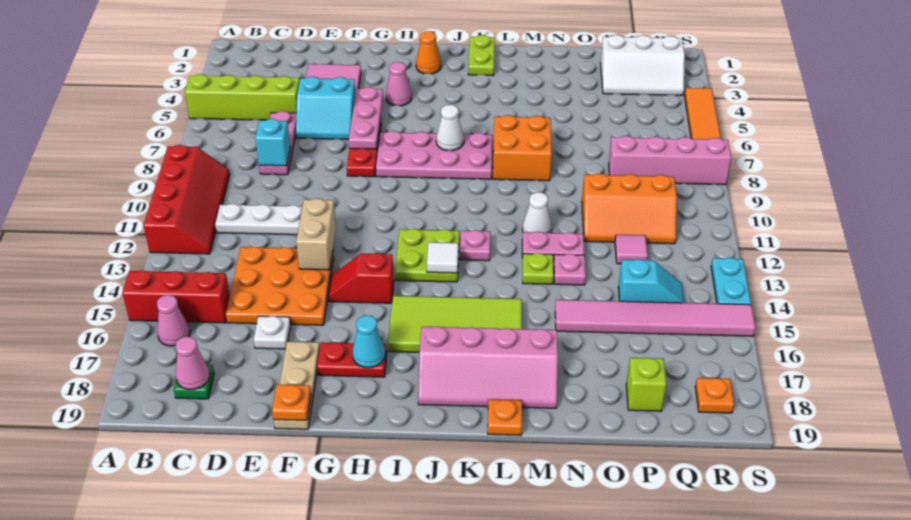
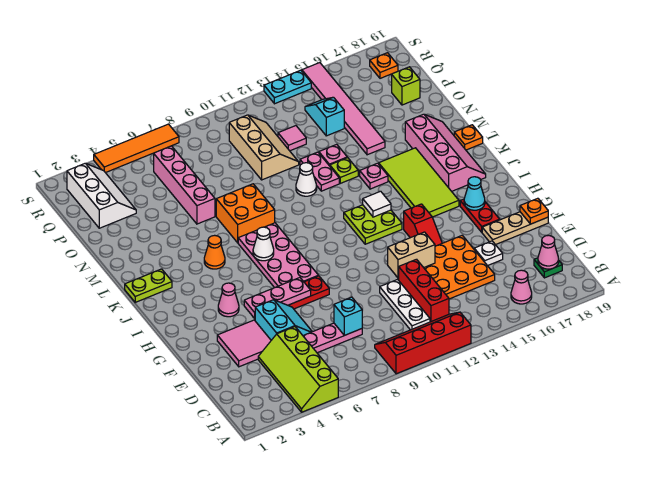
red brick A15:C15 level 1 -> red brick C12:E12 level 1
orange cone I2 level 1 -> orange cone K5 level 1
pink plate K12 level 1 -> pink plate L14 level 1
orange slope O10:Q11 level 1 top 10 -> tan slope O10:Q11 level 1 top 10
pink brick P8:S8 level 1 -> pink brick N6:Q6 level 1

